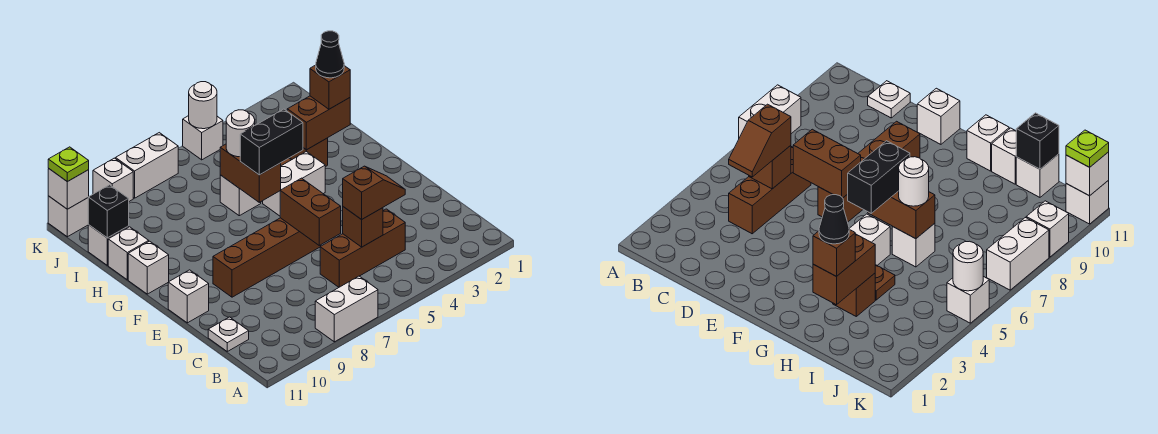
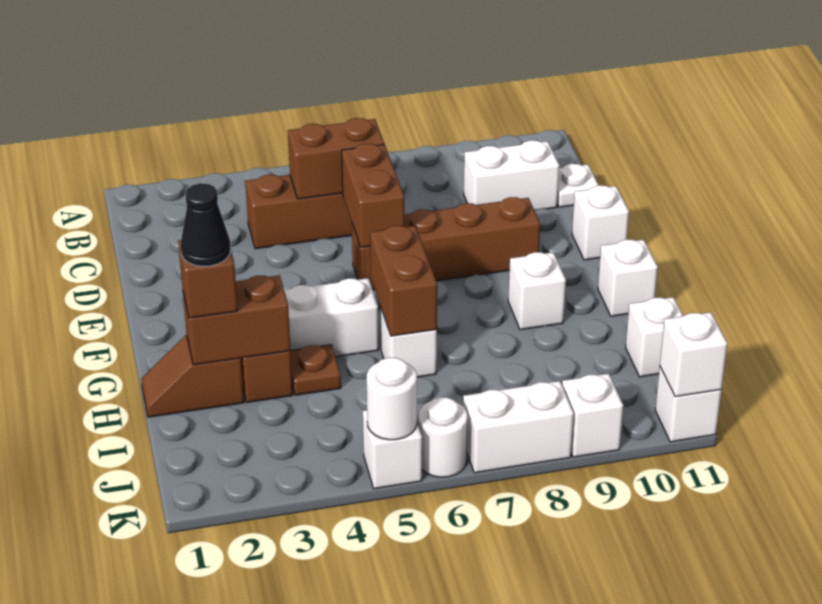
white brick A7:A8 level 1 -> white brick C9:C10 level 1
brown slope C4:C5 level 3 top 5 -> brown slope H1:H2 level 1 top 2
brown brick C5 level 2 -> brown brick C5:C6 level 2
black brick G5:G6 level 3 -> none
white round brick H6 level 3 -> white round brick K6 level 1
white brick H11 level 1 -> white brick G9 level 1
black brick I11 level 2 -> none
lime plate K11 level 3 -> none

